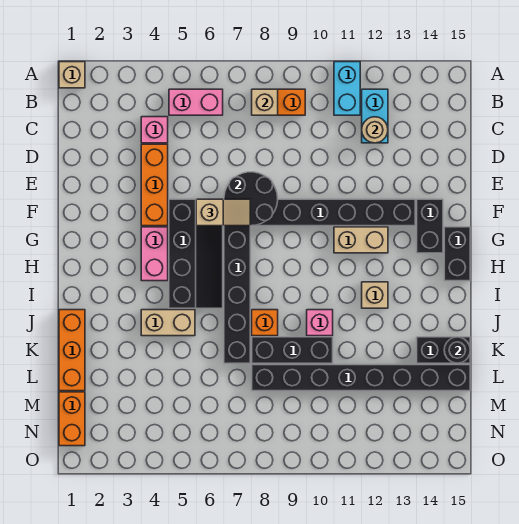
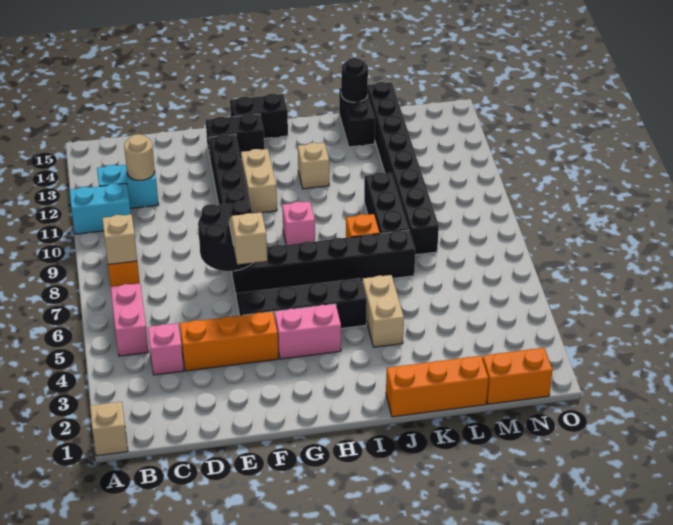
pink brick J10 level 1 -> pink brick H9 level 1

